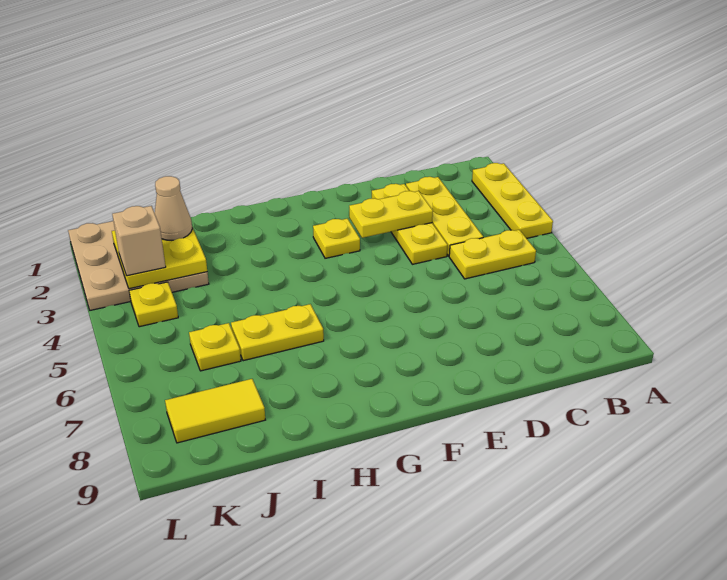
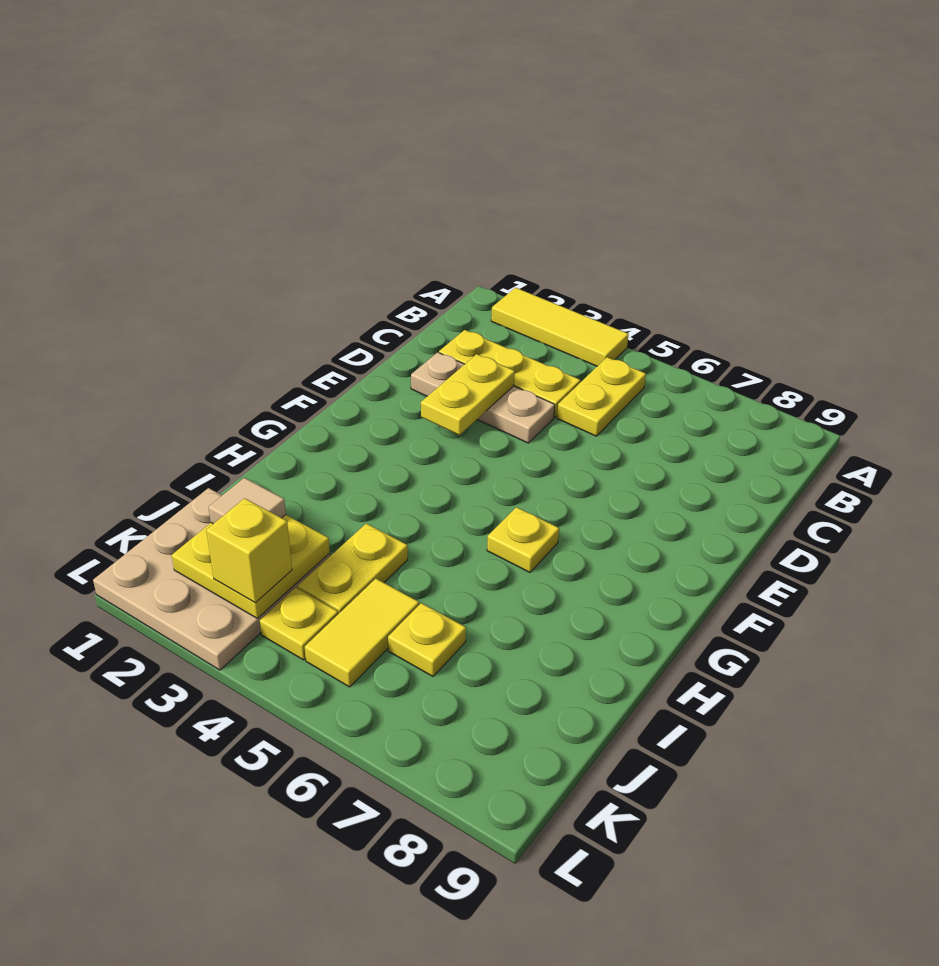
yellow plate A2:A4 level 1 -> yellow tile A2:A4 level 1
yellow plate D2:D4 level 1 -> tan plate D2:D4 level 1
yellow plate F3 level 1 -> yellow plate G6 level 1
yellow plate H6:I6 level 1 -> yellow plate I4:J4 level 1
tan cone J2 level 3 -> tan tile J2 level 3
yellow tile J8:K8 level 1 -> yellow tile J5:K5 level 1
tan brick K3 level 3 -> yellow brick K3 level 3

